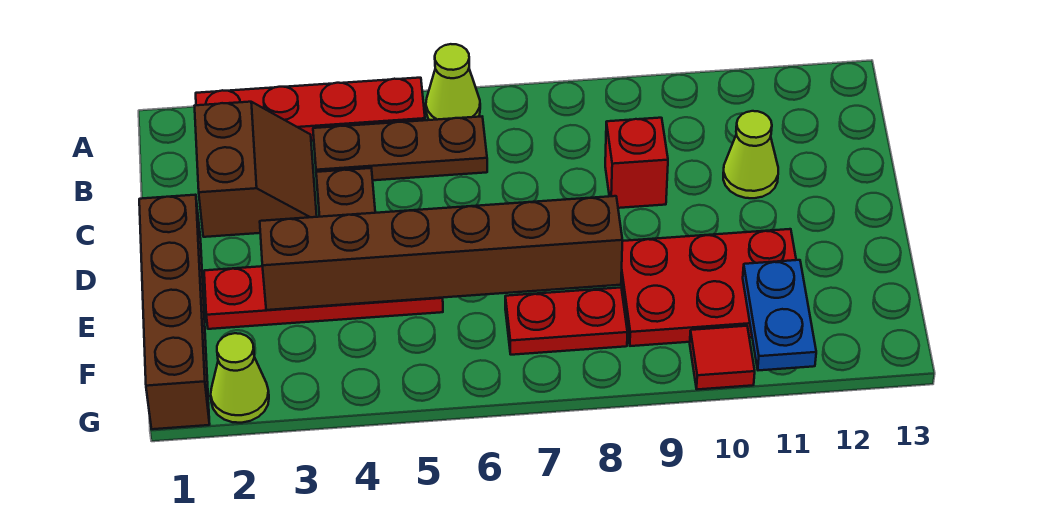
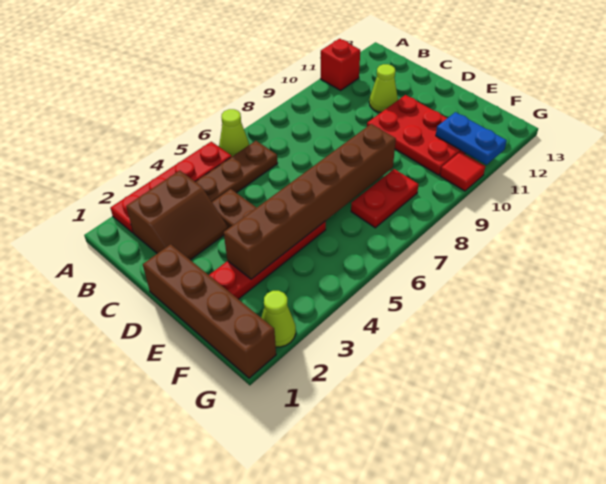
brown slope B2:C3 level 1 top 2 -> brown slope B2:C3 level 1 top B
red brick C9 level 1 -> red brick A11 level 1
red plate E9:F11 level 1 -> red plate D10:F11 level 1

